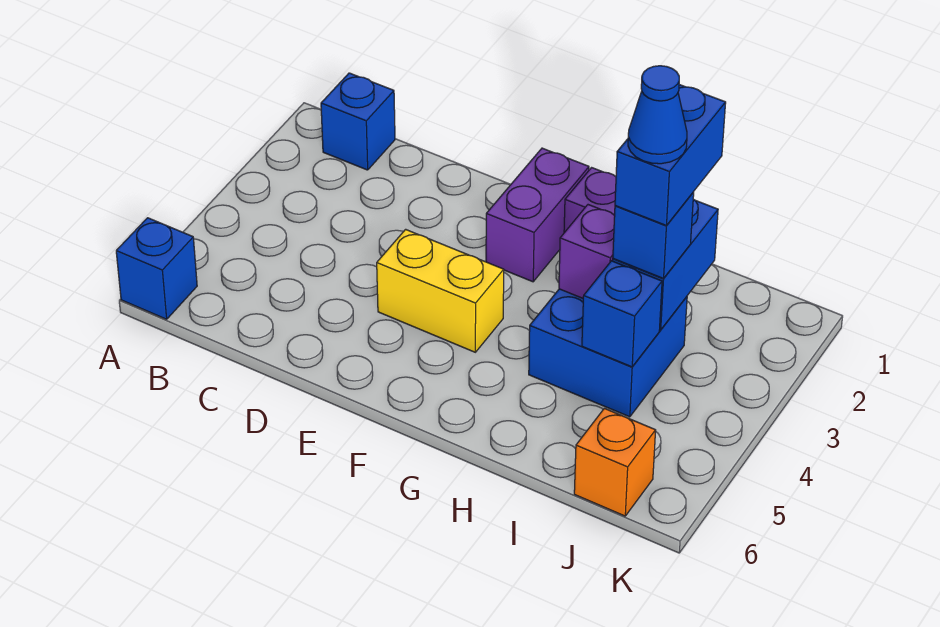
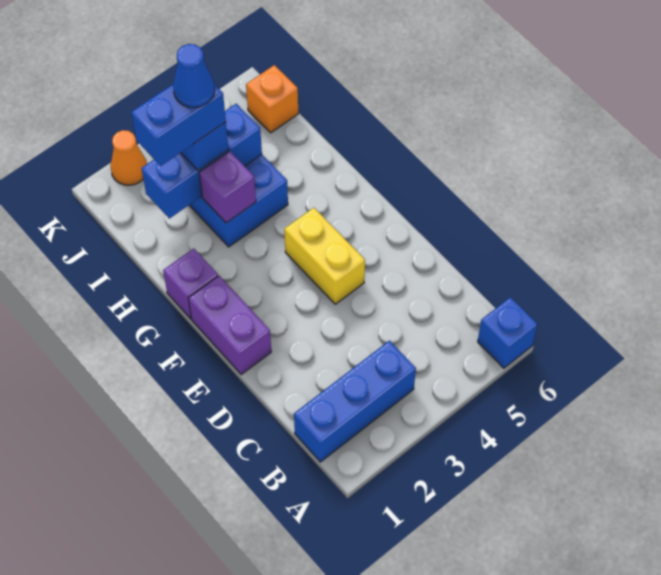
blue brick B1 level 1 -> blue brick B1:B3 level 1
purple brick F1:F2 level 1 -> purple brick E1:F1 level 1
none -> orange cone K2 level 1

